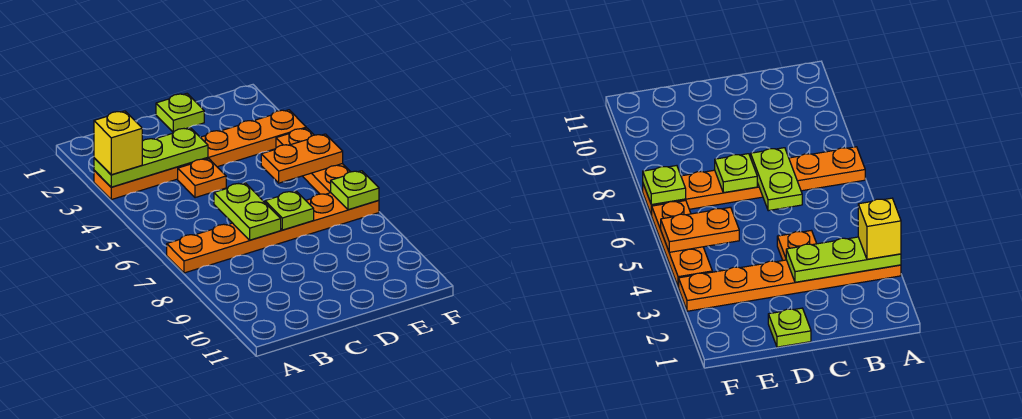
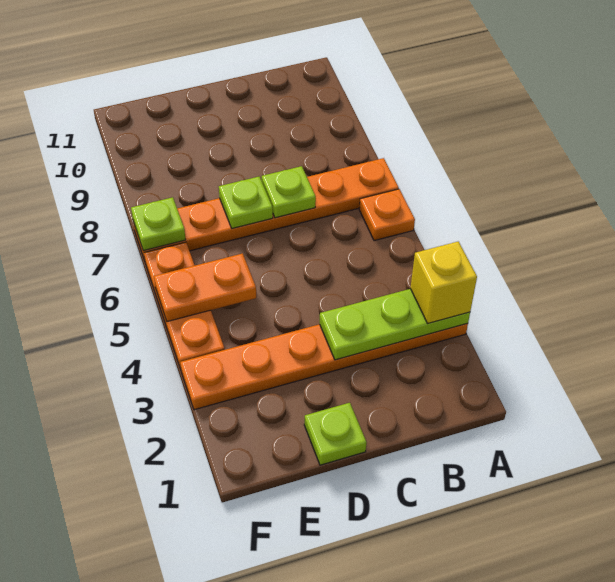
orange plate C4 level 1 -> orange plate A6 level 1
lime plate C6:C7 level 2 -> lime plate C7 level 2

